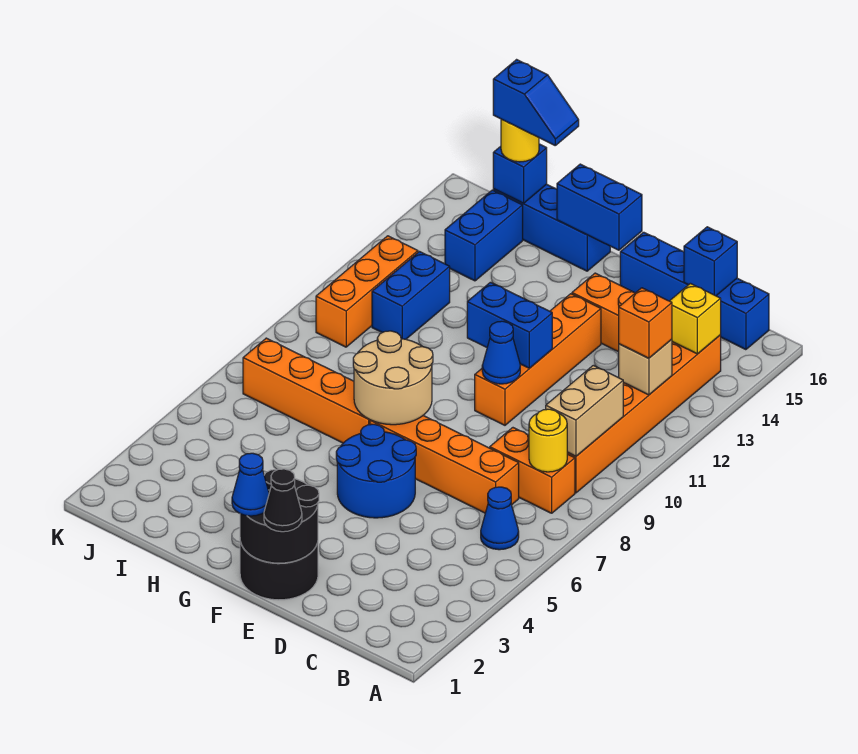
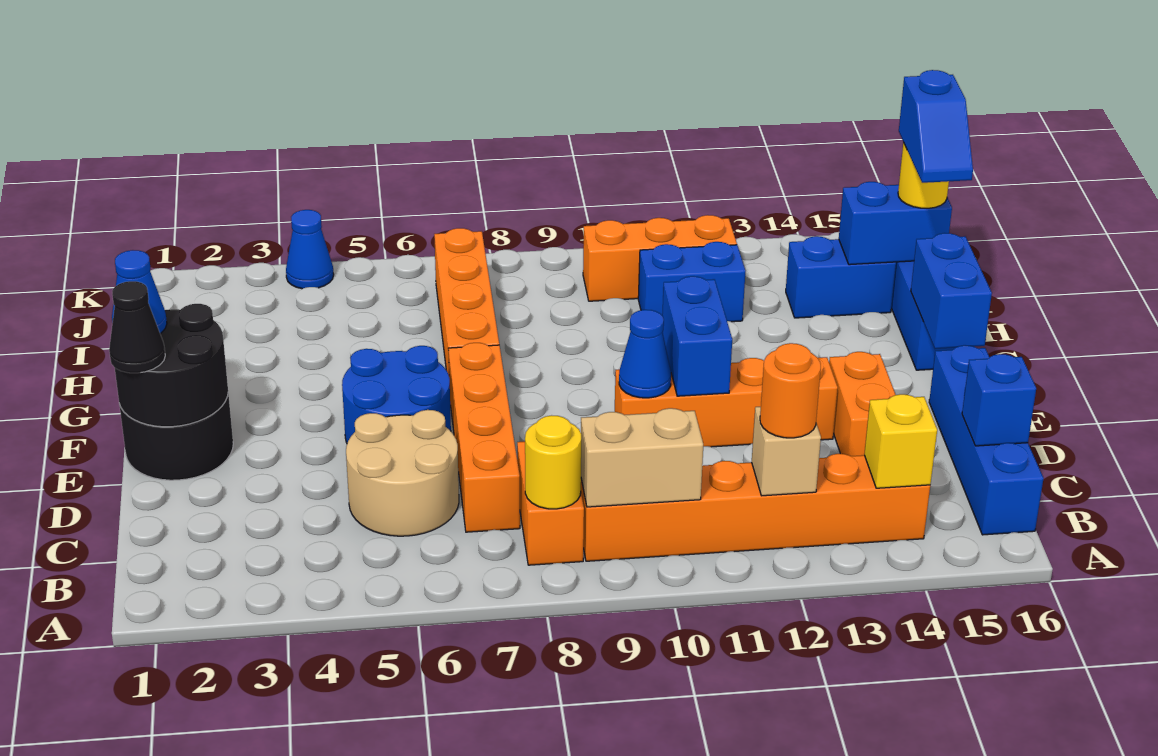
blue cone B6 level 1 -> blue cone K4 level 1
orange brick B12 level 3 -> orange round brick B12 level 3
tan round brick F7:G8 level 2 -> tan round brick C5:D6 level 1
blue brick I16 level 2 -> blue brick I15:I16 level 2

